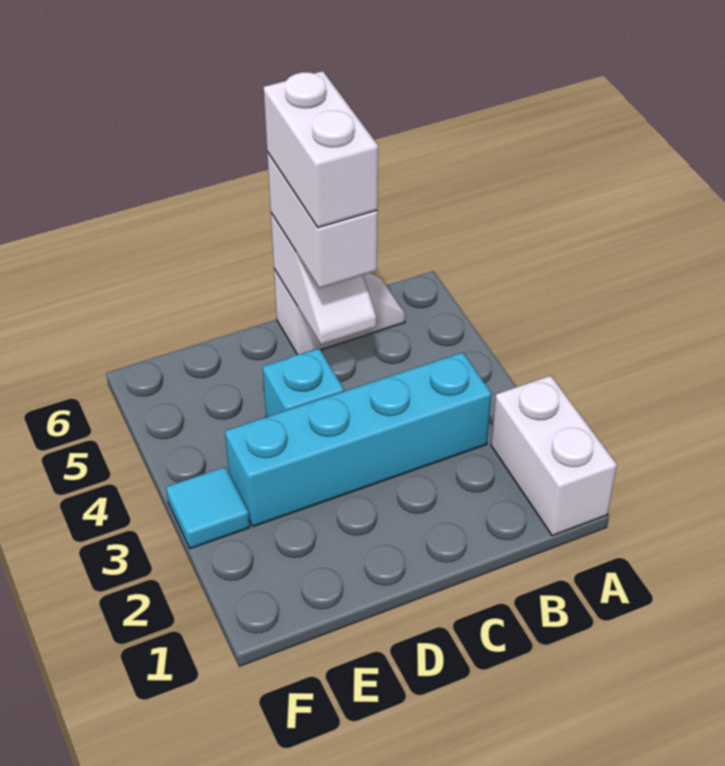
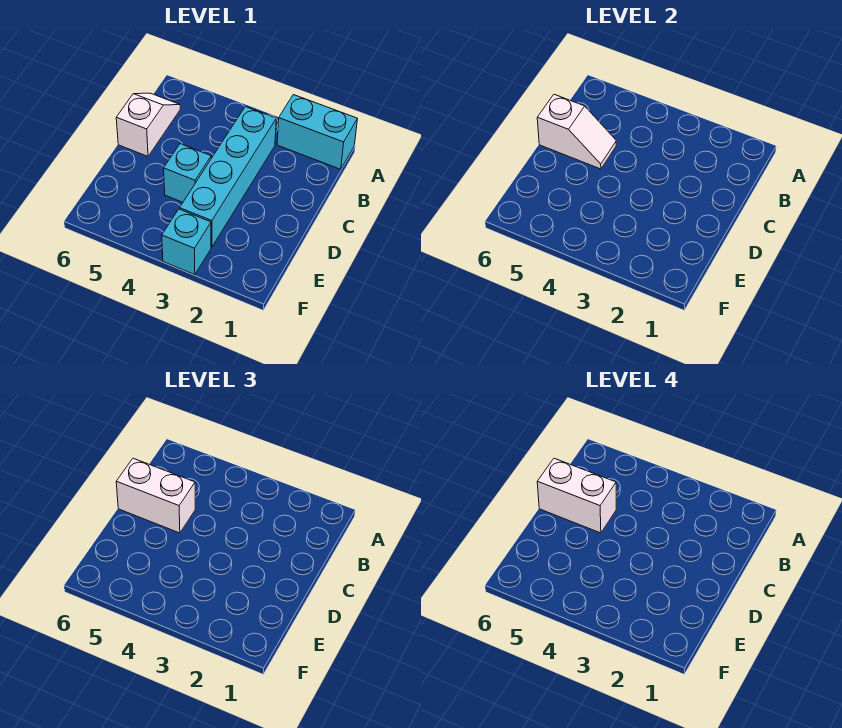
white brick A1:A2 level 1 -> cyan brick A1:A2 level 1
cyan tile F3 level 1 -> cyan brick F3 level 1

